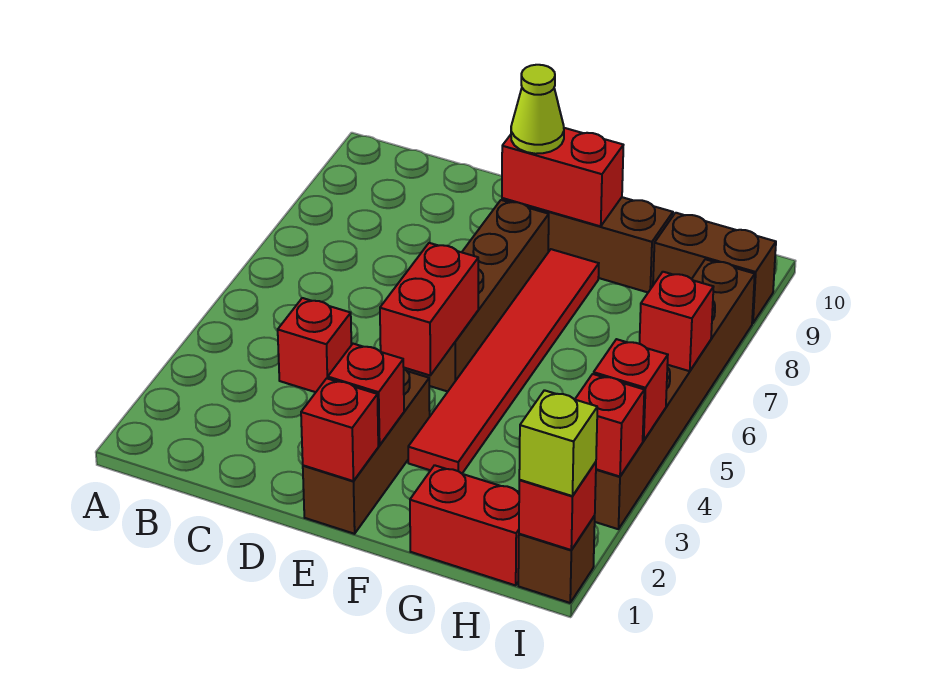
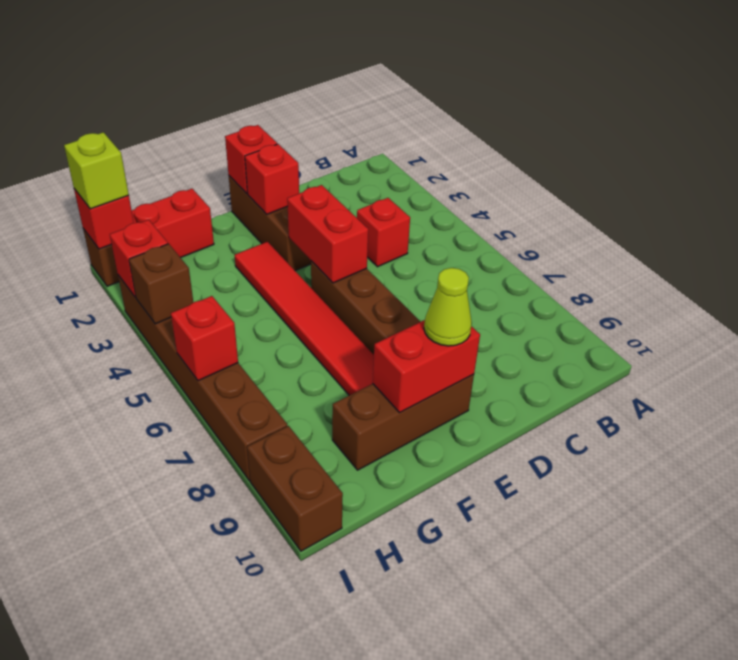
brown brick H9:I9 level 1 -> brown brick I9:I10 level 1
red brick I4 level 2 -> brown brick I4 level 2

